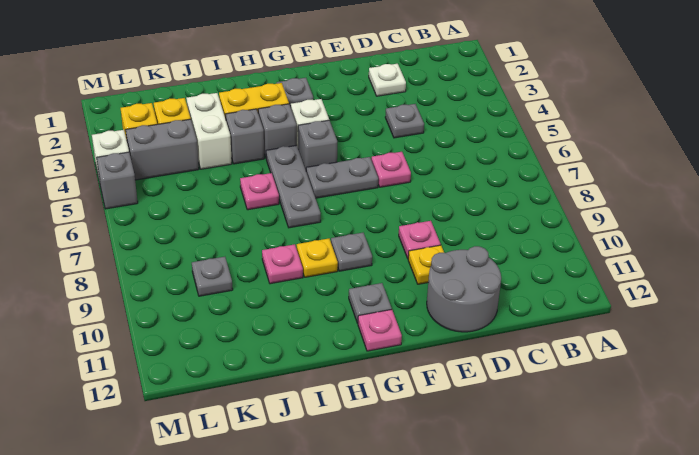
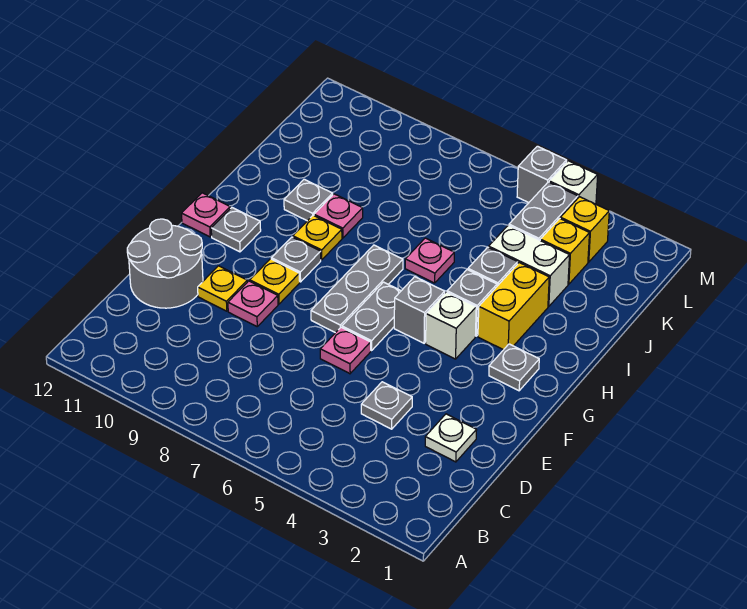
none -> yellow plate F9 level 1
grey plate H5:H7 level 1 -> grey plate F7:H7 level 1
grey plate K9 level 1 -> grey plate I10 level 1

